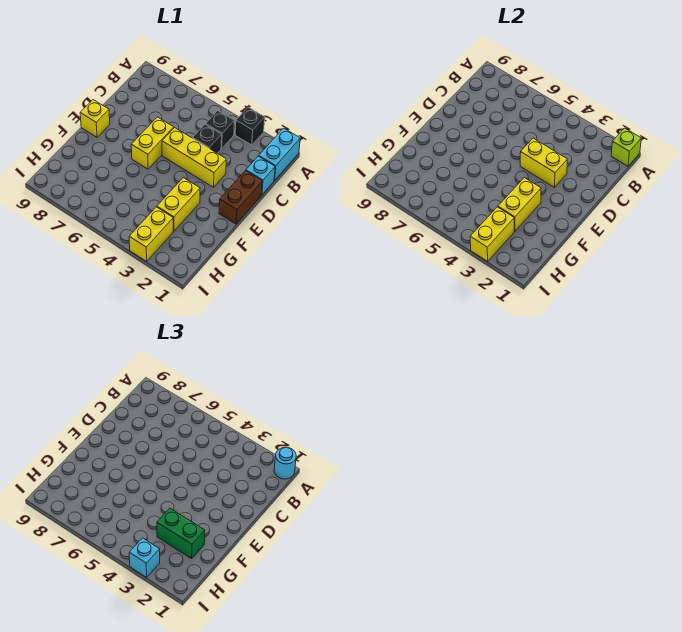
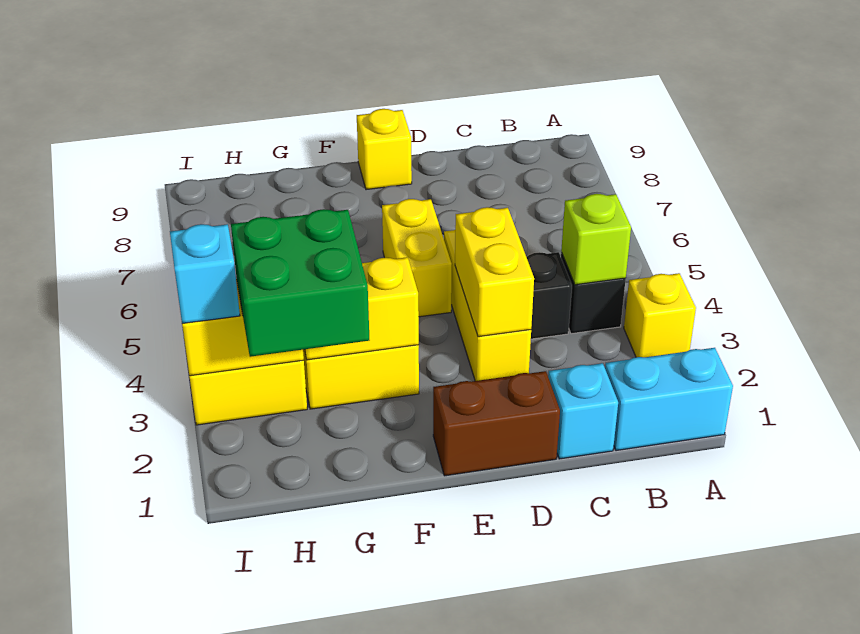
lime brick A1 level 2 -> lime brick B4 level 2
cyan round brick A1 level 3 -> none
black brick A3 level 1 -> yellow brick A3 level 1
yellow brick D6:E6 level 1 -> yellow brick E5:E6 level 1
green brick G2:G3 level 3 -> green brick G2:H3 level 3

